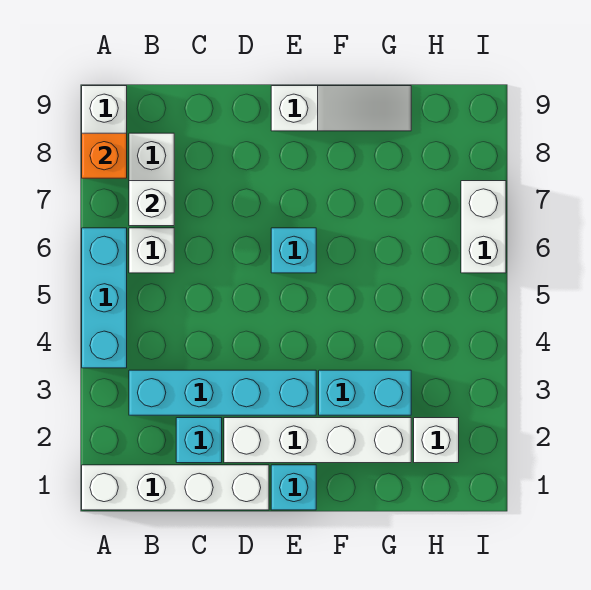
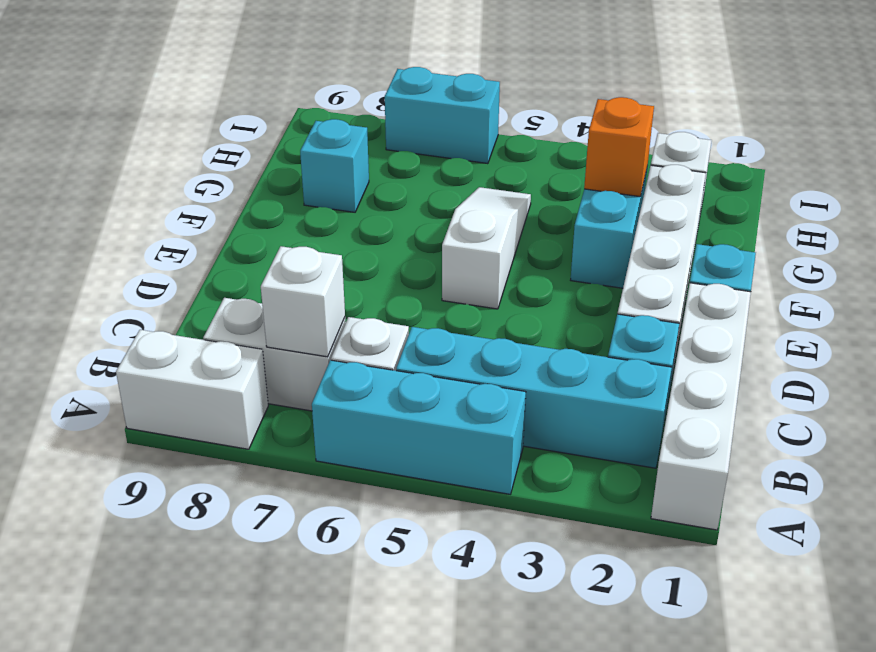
orange brick A8 level 2 -> orange brick G3 level 2
cyan brick B3:E3 level 1 -> cyan brick B2:B5 level 1
cyan brick E6 level 1 -> cyan brick G8 level 1
white slope E9:G9 level 1 top E -> white slope E5:G5 level 1 top E
white brick I6:I7 level 1 -> cyan brick I6:I7 level 1

